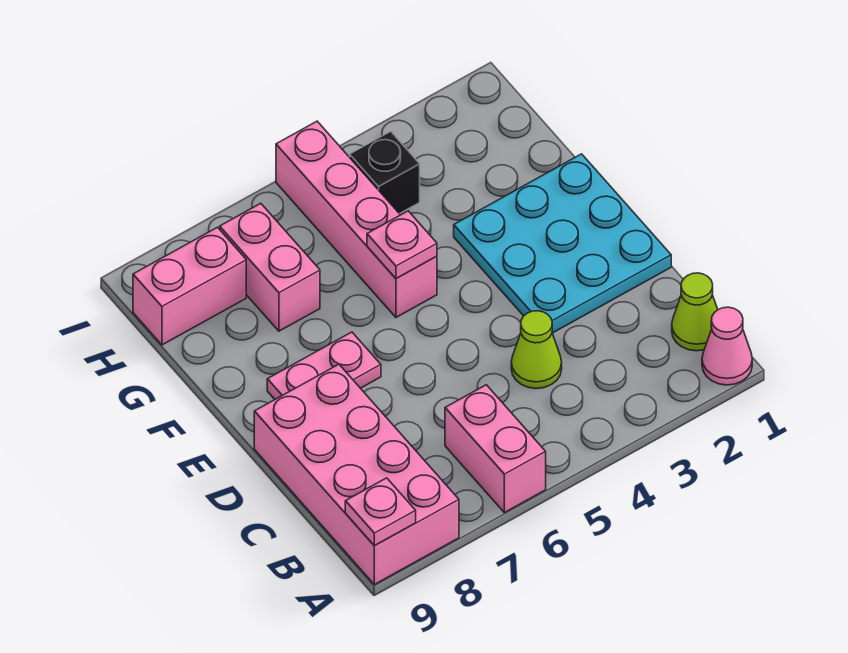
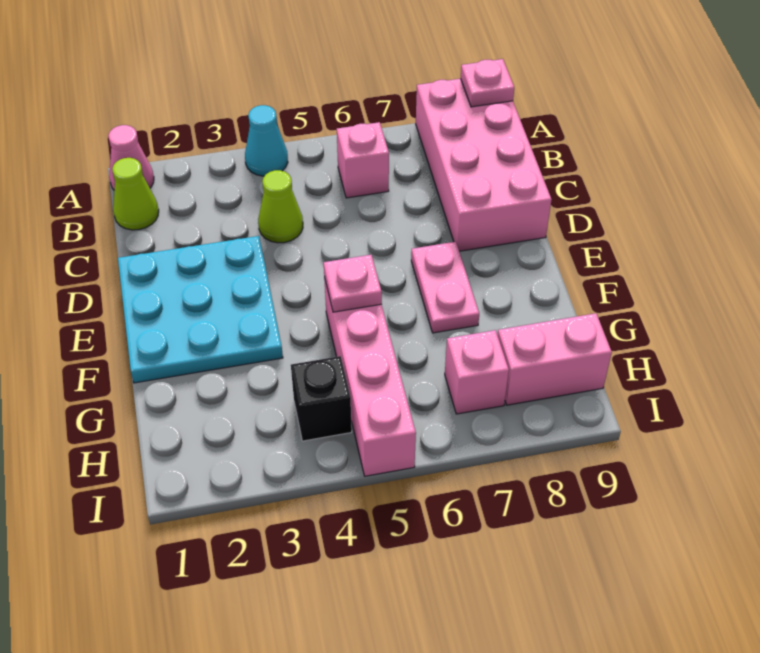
none -> cyan cone A4 level 1
pink brick A6:B6 level 1 -> pink brick B6 level 1
pink plate E7:E8 level 1 -> pink plate E7:F7 level 1
pink brick G7:H7 level 1 -> pink brick H7 level 1

